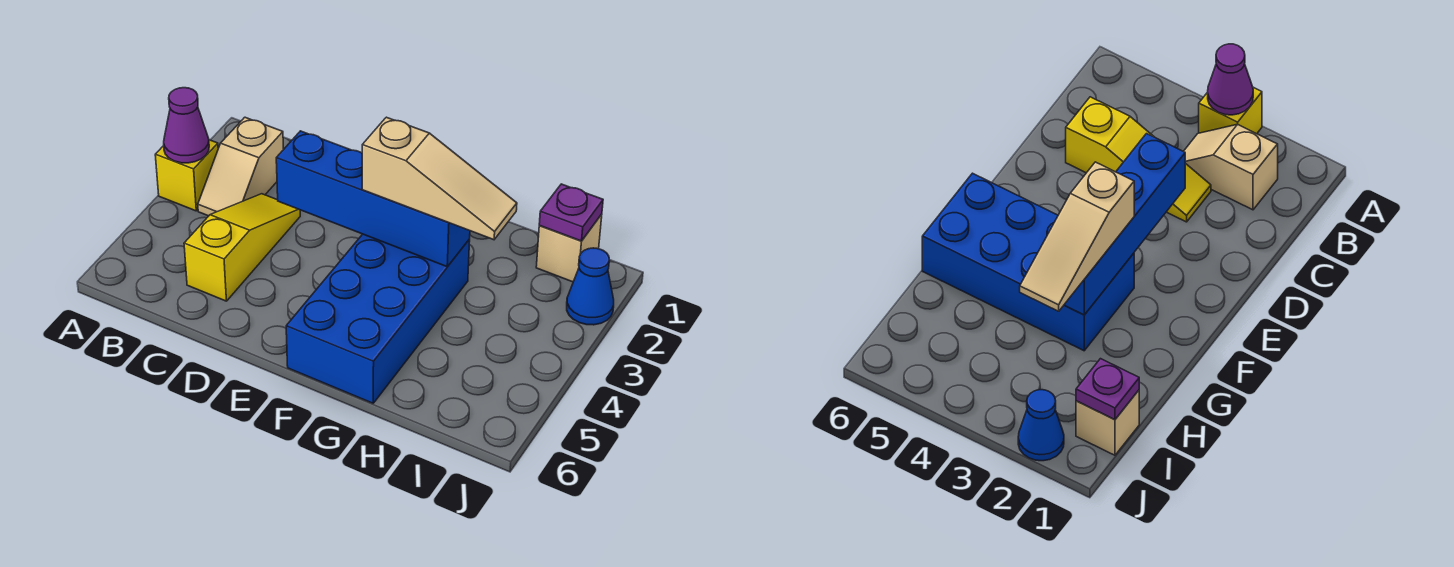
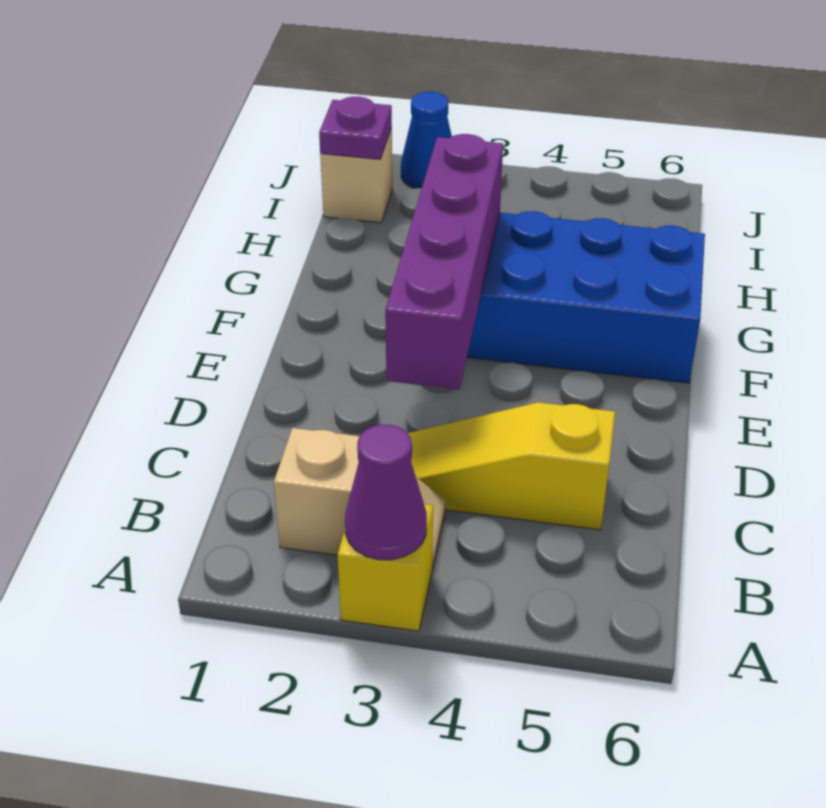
blue brick D3:G3 level 2 -> purple brick D3:G3 level 2
tan slope F3:H3 level 3 top F -> none

